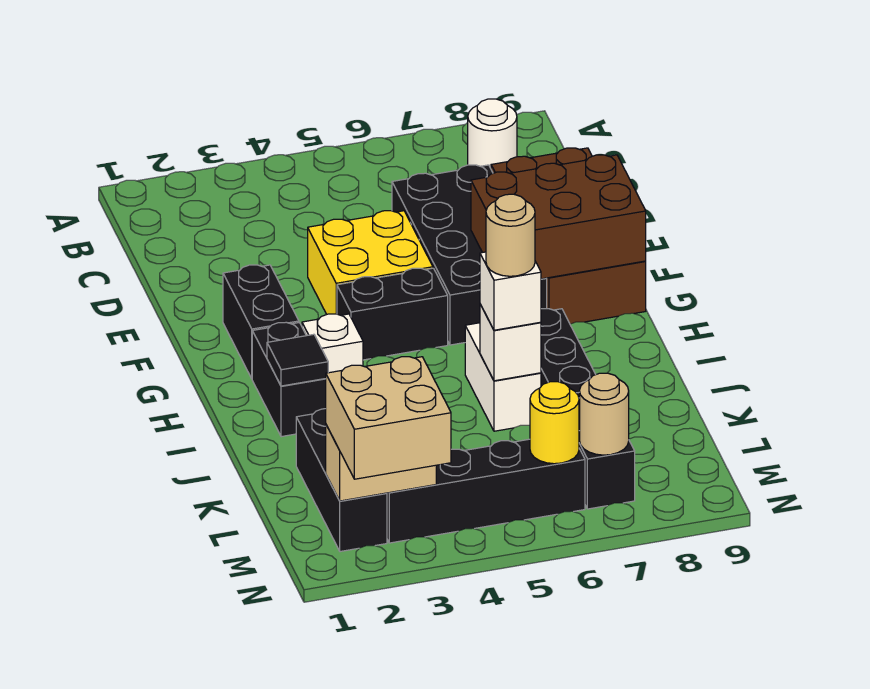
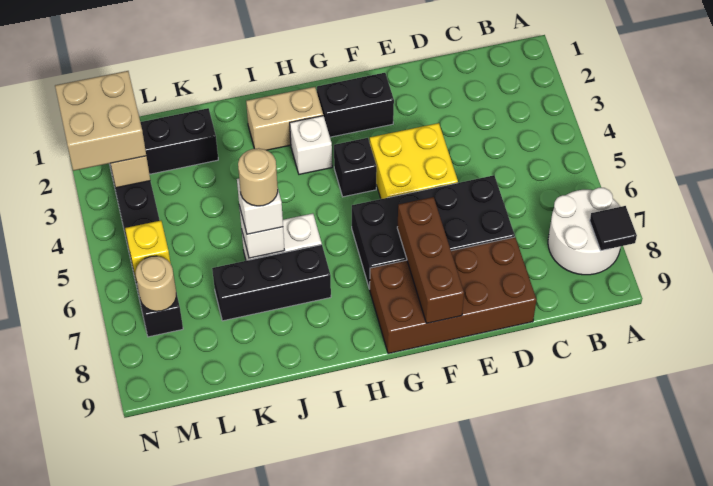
white round brick B8 level 1 -> white round brick A7:B8 level 1
brown brick F7:G9 level 2 -> brown brick F7:F9 level 2
black brick G4:G5 level 1 -> black brick G4 level 1
black brick H2:I2 level 1 -> tan brick H2:I2 level 1
black tile I2 level 2 -> black tile A8 level 2
yellow round brick M6 level 2 -> yellow brick M6 level 2

